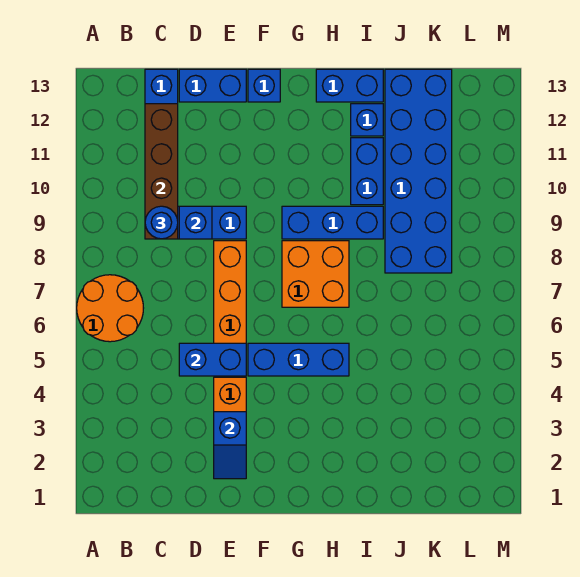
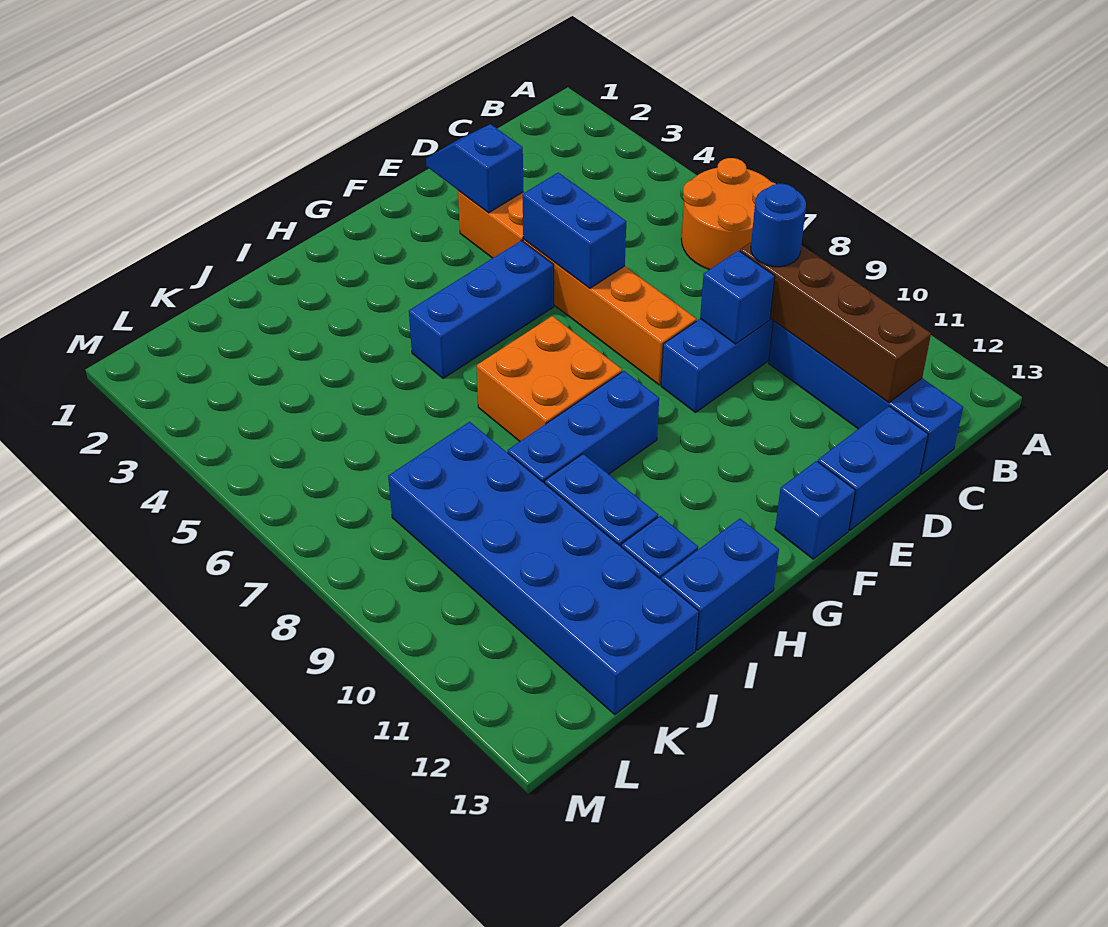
blue brick D5:E5 level 2 -> blue brick E5:E6 level 2

